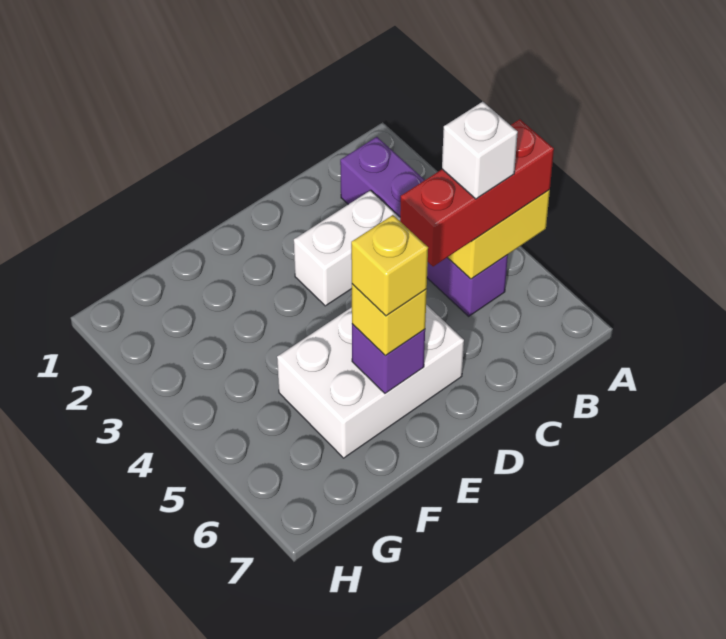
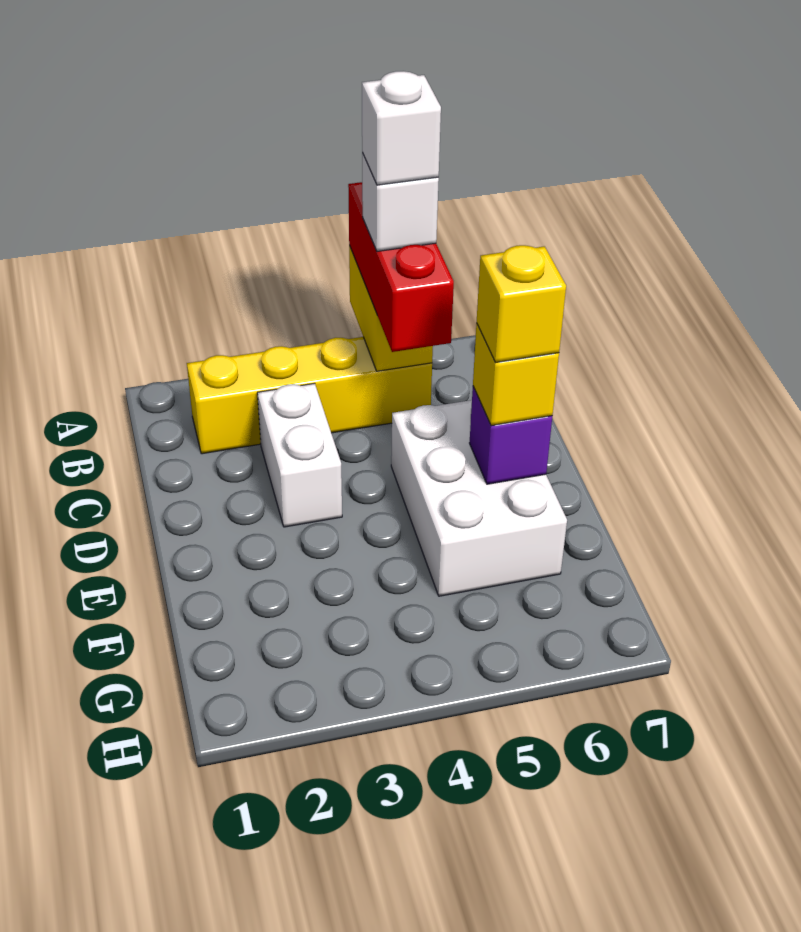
purple brick B2:B5 level 1 -> yellow brick B2:B5 level 1
none -> white brick B5 level 5

